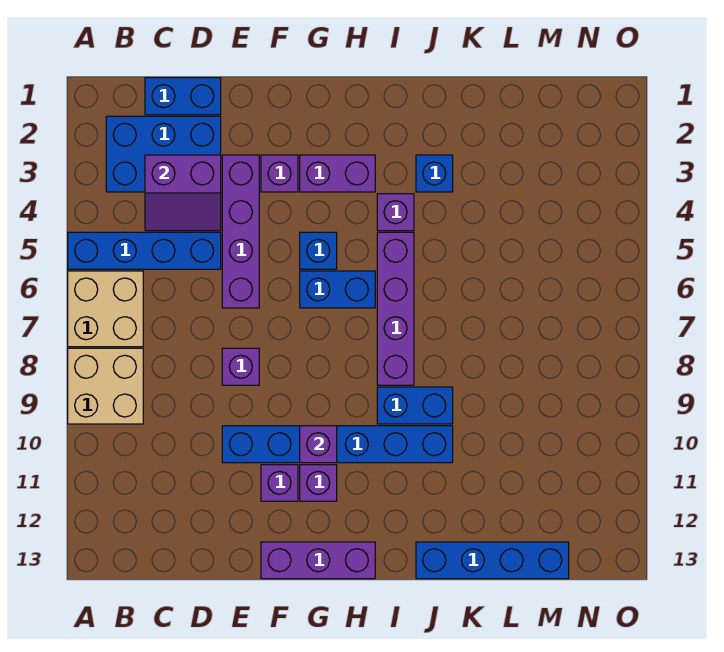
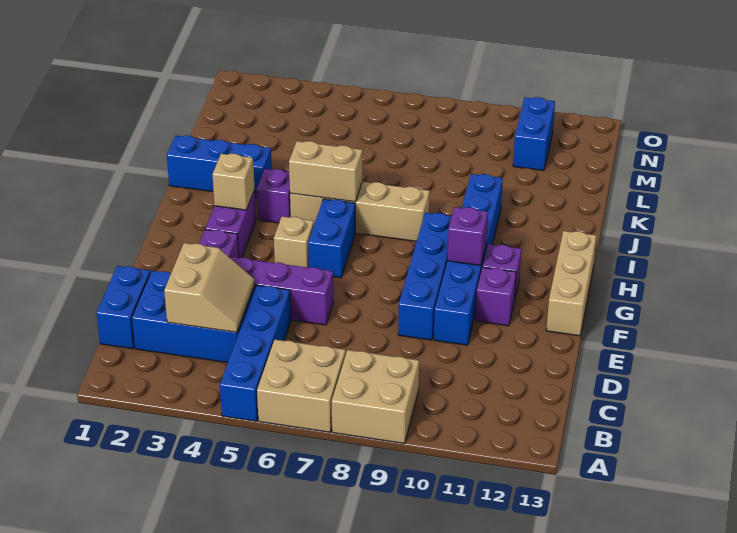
blue brick B2:D3 level 1 -> blue brick C2:D4 level 1
purple slope C3:D4 level 2 top 3 -> tan slope C3:D4 level 2 top 3
purple brick E8 level 1 -> none
purple brick F13:H13 level 1 -> tan brick F13:H13 level 1
blue brick G5 level 1 -> tan brick G5 level 1
none -> tan brick H3 level 2
purple brick I5:I8 level 1 -> tan brick I5:I8 level 1
none -> tan brick I5:I6 level 2
blue brick I9:J9 level 1 -> blue brick M11:N11 level 1
blue brick J3 level 1 -> blue brick J1:J3 level 1
blue brick J13:M13 level 1 -> blue brick E9:H9 level 1

